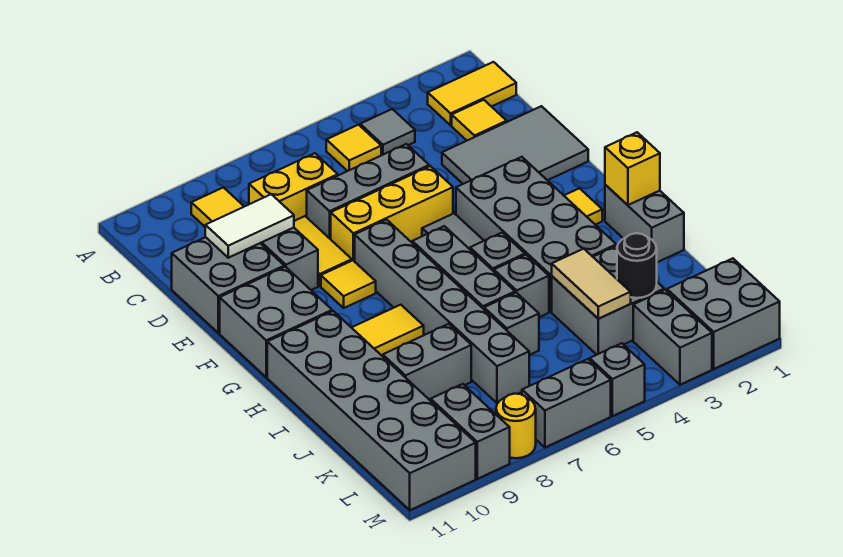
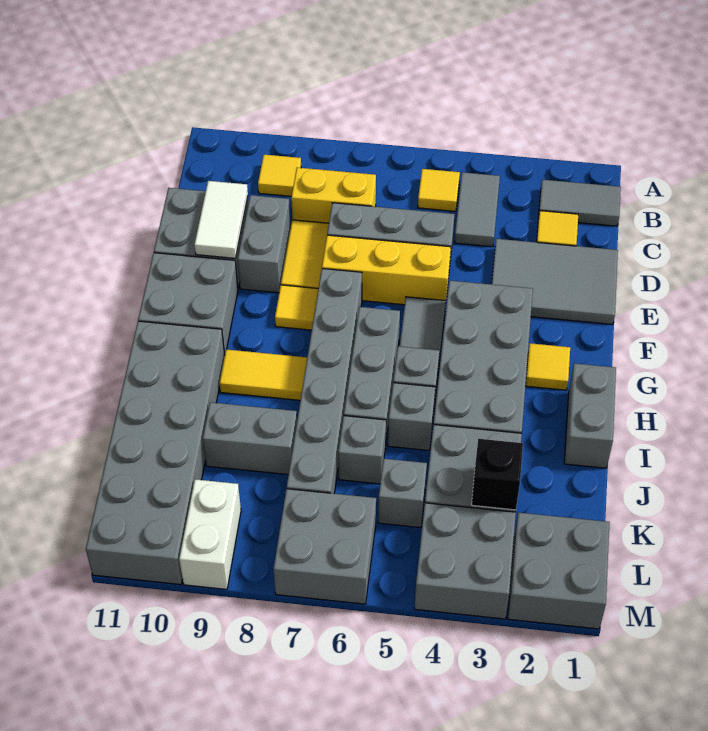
yellow tile B1:B2 level 1 -> grey tile B1:B2 level 1
grey tile B4 level 1 -> grey tile B4:C4 level 1
white tile D9:D10 level 2 -> white tile D10:E10 level 2
yellow brick H1 level 2 -> none
tan tile J4:K4 level 2 -> none
black round brick K3 level 2 -> black brick K3 level 2
grey brick L3:M3 level 1 -> grey brick L3:M4 level 1
grey brick L9:M9 level 1 -> white brick L9:M9 level 1
grey brick M5 level 1 -> grey brick K5 level 1
grey brick M6:M7 level 1 -> grey brick L6:M7 level 1
yellow round brick M8 level 1 -> none

